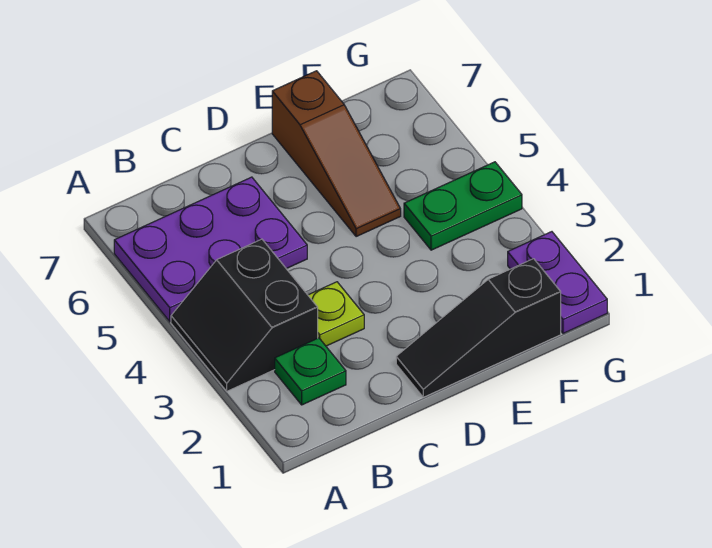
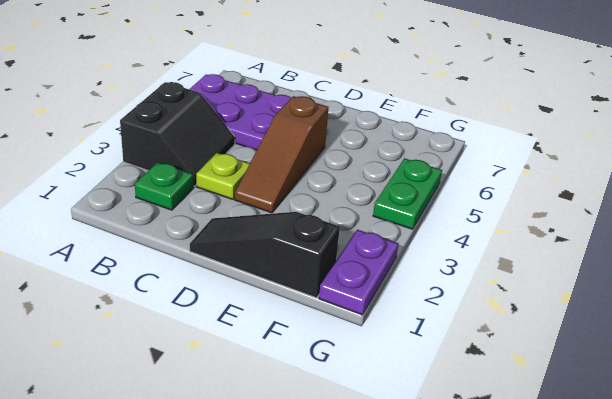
black slope A3:B4 level 1 top B -> black slope A3:B4 level 1 top A
brown slope E5:E7 level 1 top 7 -> brown slope D3:D5 level 1 top 5
green plate F4:G4 level 1 -> green plate G4:G5 level 1

